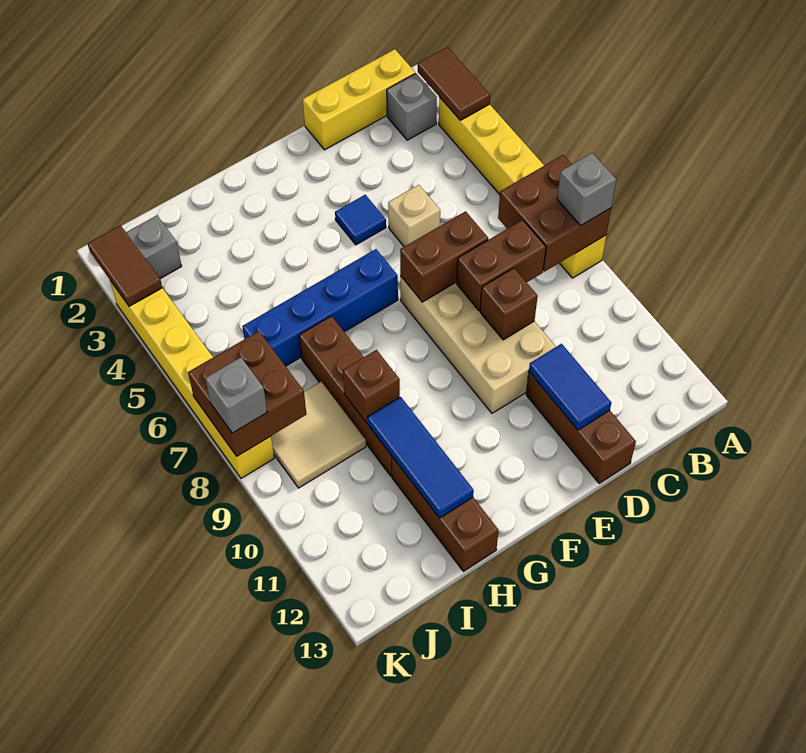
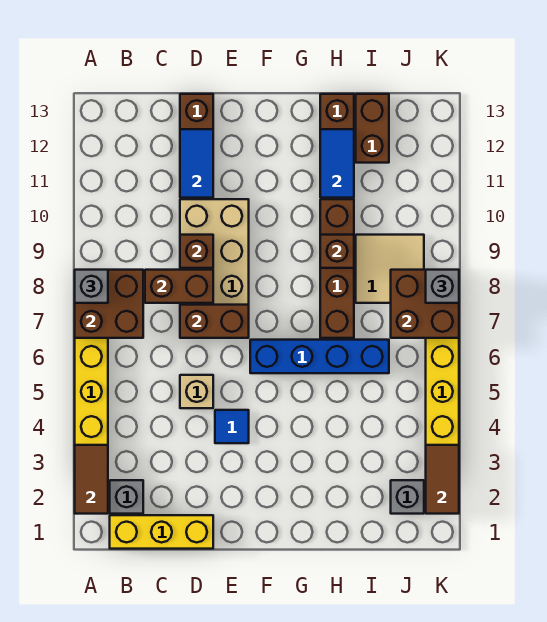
blue tile H10:H12 level 2 -> blue tile H11:H12 level 2
none -> brown brick I12:I13 level 1

